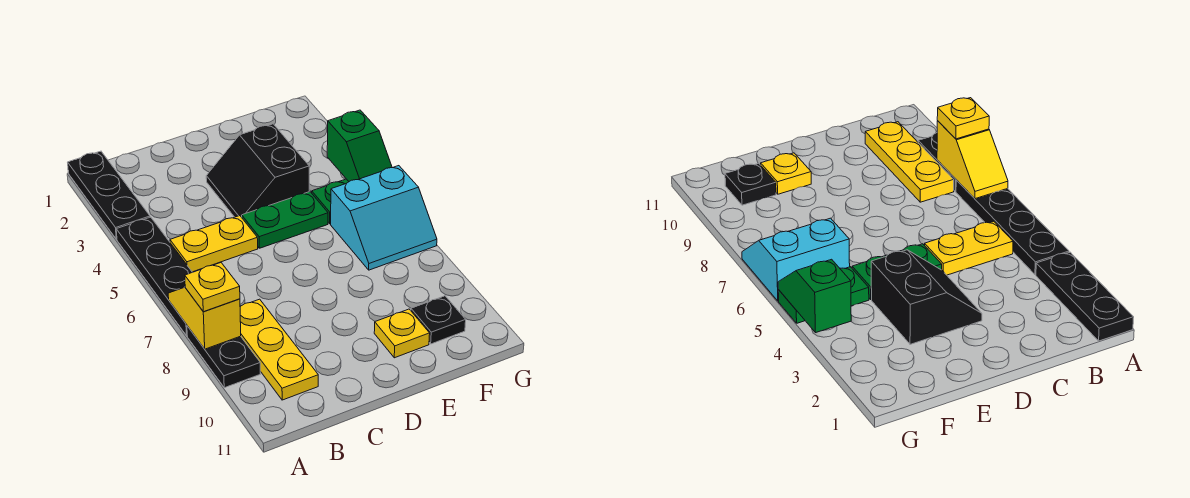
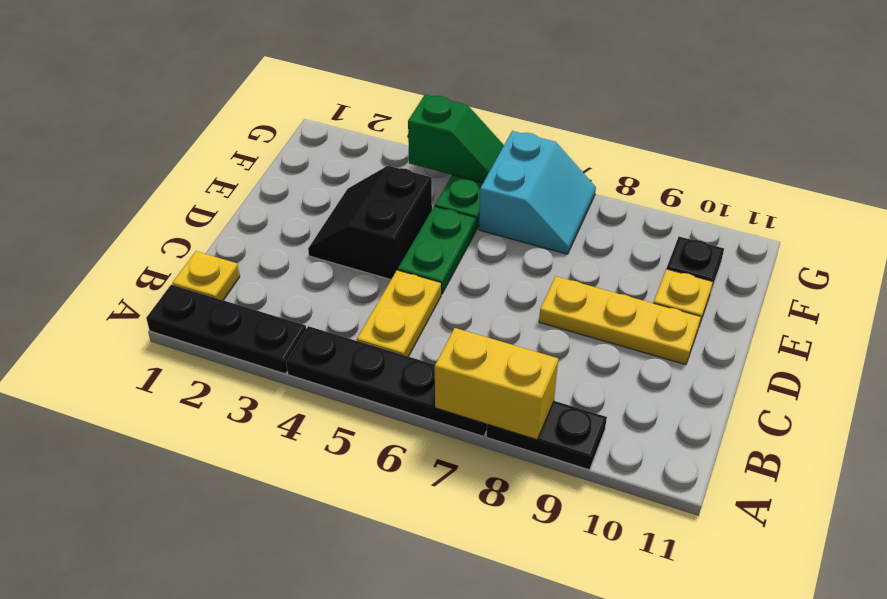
yellow slope A7:A8 level 2 top 8 -> yellow brick A7:A8 level 2
yellow plate A8 level 3 -> yellow plate B1 level 1
yellow plate B8:B10 level 1 -> yellow plate D8:D10 level 1
black slope D3:E4 level 1 top E -> black slope D3:E4 level 1 top 4

